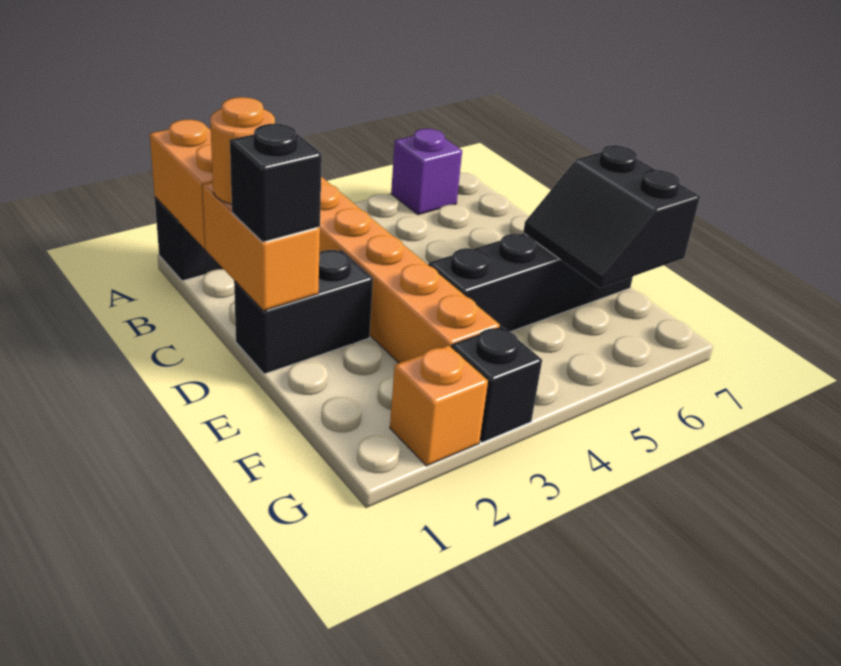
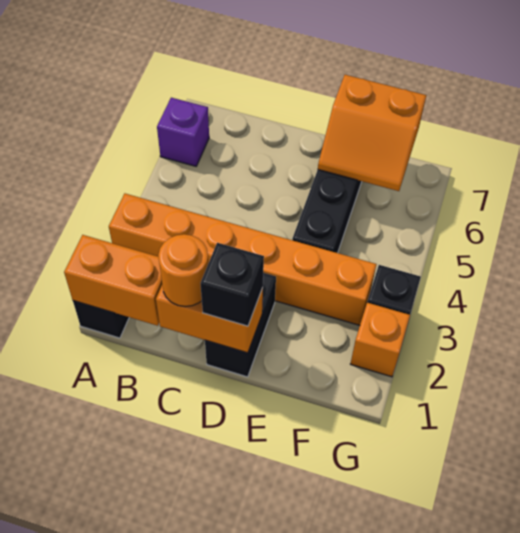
black slope E6:F7 level 2 top 7 -> orange slope E6:F7 level 2 top 7

